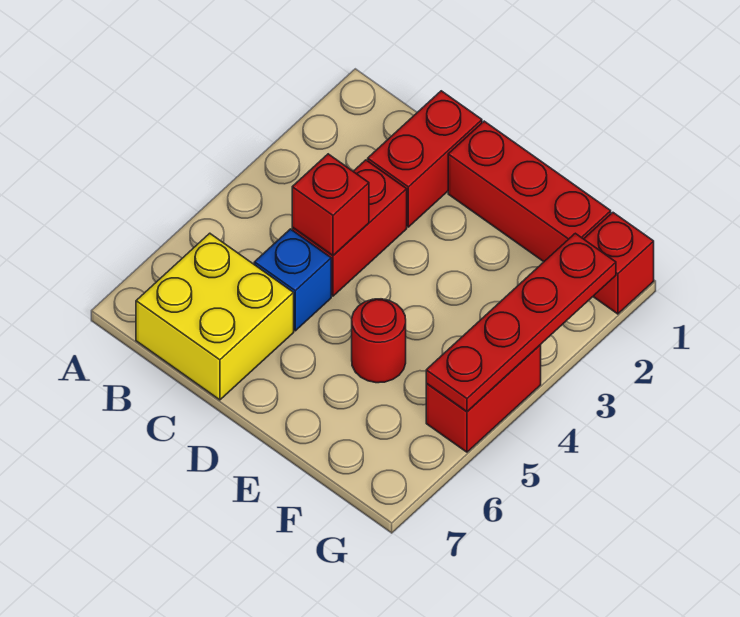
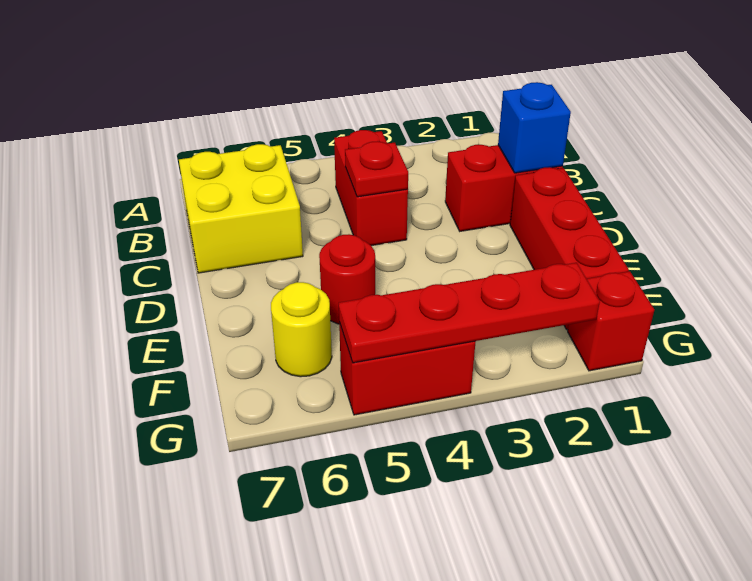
red brick C3:C4 level 1 -> red brick B4:C4 level 1
red brick C4 level 2 -> red plate C4 level 2
blue brick C5 level 1 -> blue brick C1 level 2
none -> yellow round brick F6 level 1

